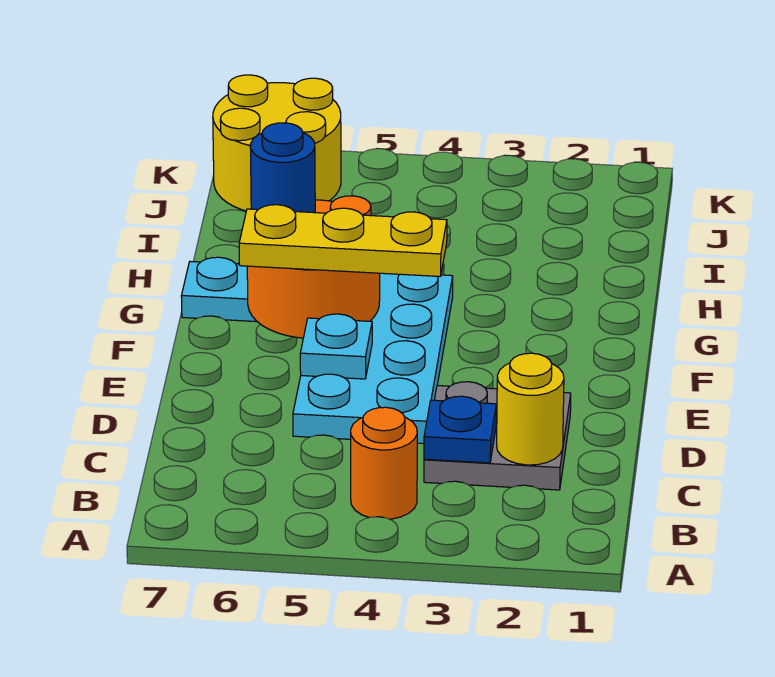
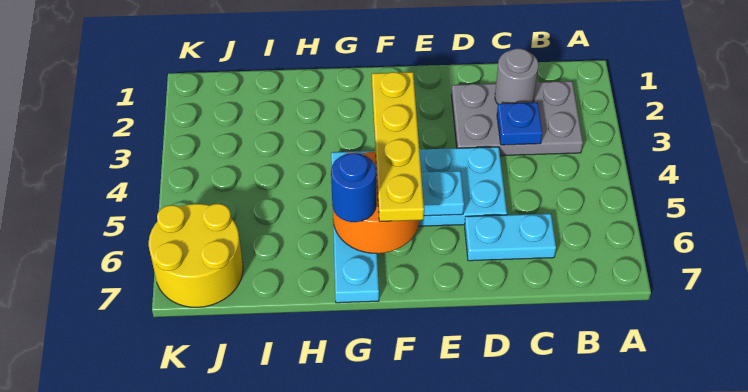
orange round brick B4 level 1 -> none
grey plate C2:D3 level 1 -> grey plate B2:D3 level 1
yellow round brick C2 level 2 -> grey round brick C2 level 2
none -> cyan plate C6:D6 level 1
yellow plate F4:F6 level 3 -> yellow plate F3:F6 level 3

